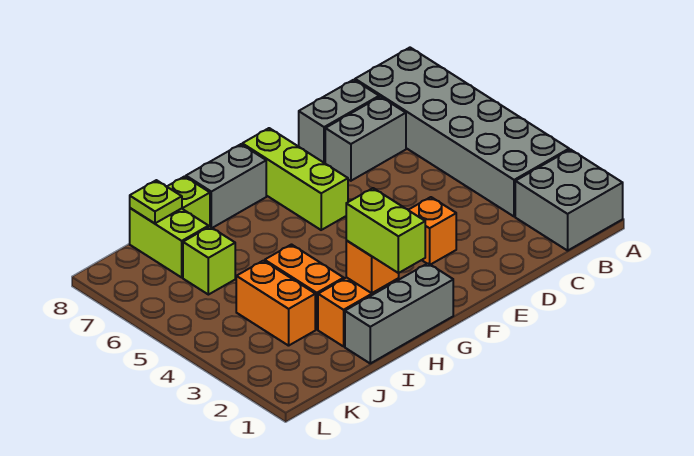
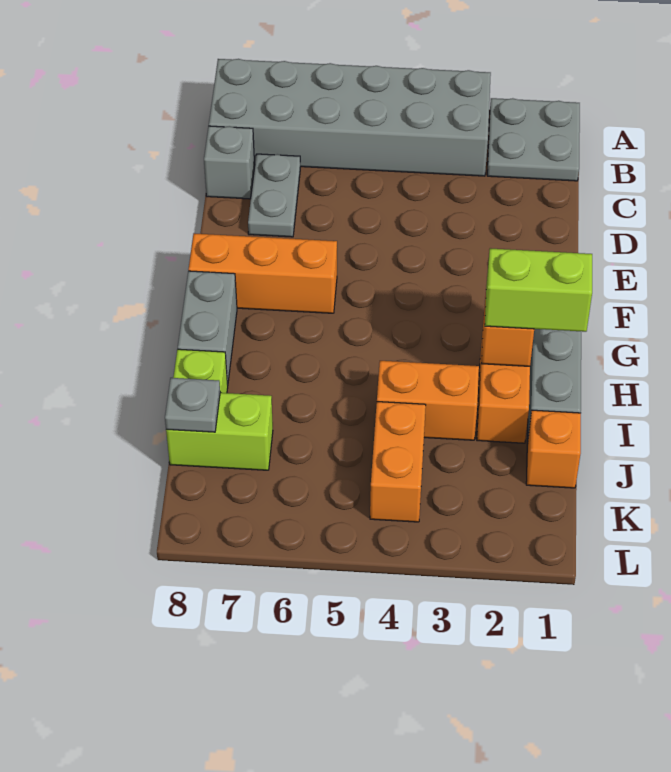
grey brick A1:B2 level 1 -> grey plate A1:B2 level 1
grey brick C7:D7 level 1 -> grey plate C7:D7 level 1
grey brick C8:D8 level 1 -> grey brick C8 level 1
orange brick E3 level 1 -> orange brick J1 level 1
lime brick F6:F8 level 1 -> orange brick F6:F8 level 1
orange brick J3:J4 level 1 -> orange brick J4:K4 level 1
lime brick J6 level 1 -> none
lime plate J8 level 2 -> grey plate J8 level 2

